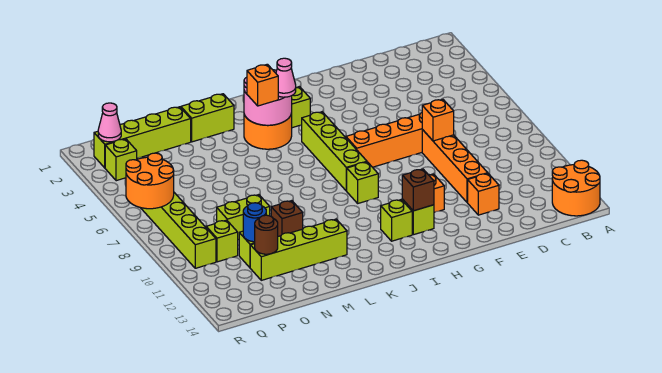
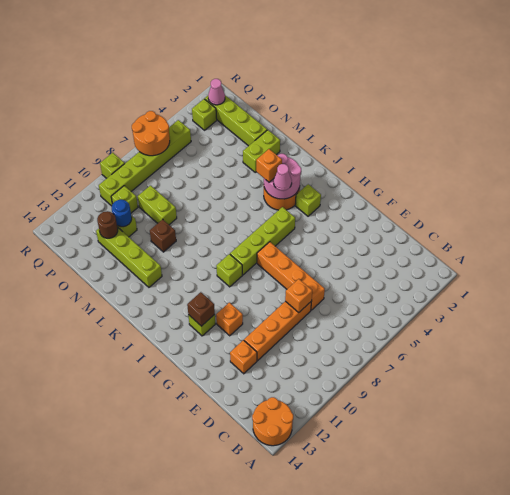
lime brick I12 level 1 -> lime brick R9 level 1
lime brick L2:M2 level 1 -> lime brick M2:M3 level 1

